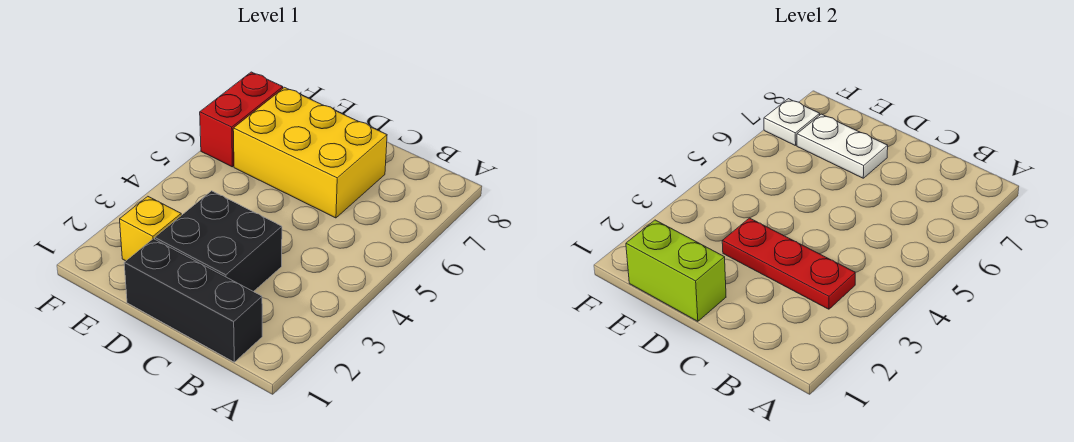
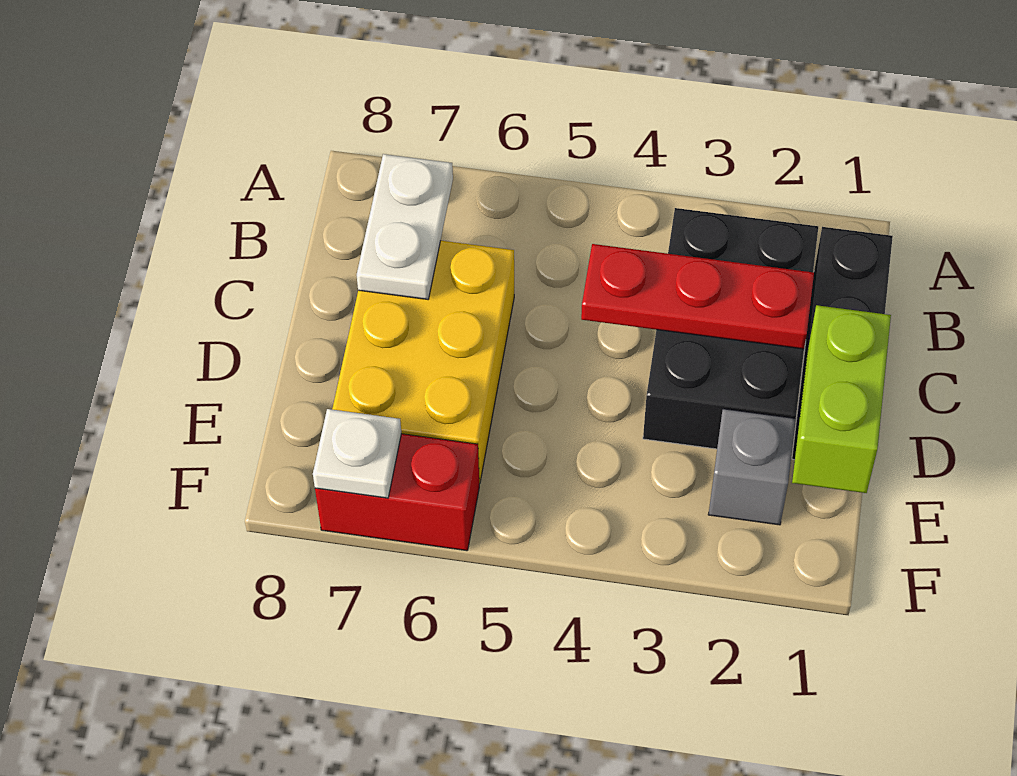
red plate B3:D3 level 2 -> red plate C2:C4 level 2
black brick C2:D3 level 1 -> black brick B2:D3 level 1
white plate D7:E7 level 2 -> white plate B7:C7 level 2
yellow brick E2 level 1 -> grey brick E2 level 1

